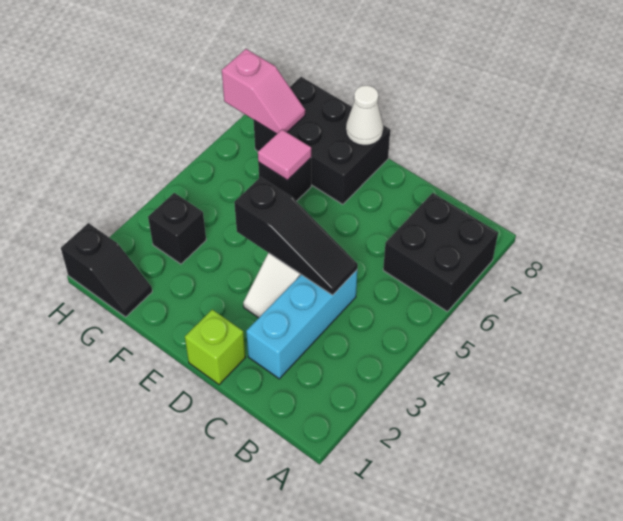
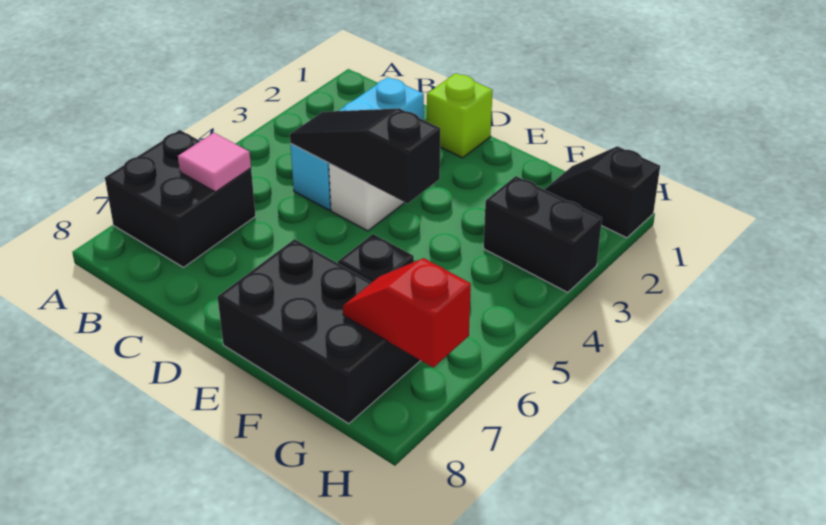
white cone E8 level 2 -> none
pink tile F6 level 2 -> pink tile B6 level 2
black brick G3 level 1 -> black brick G3:H3 level 1
pink slope G7:H7 level 2 top H -> red slope G7:H7 level 2 top H

